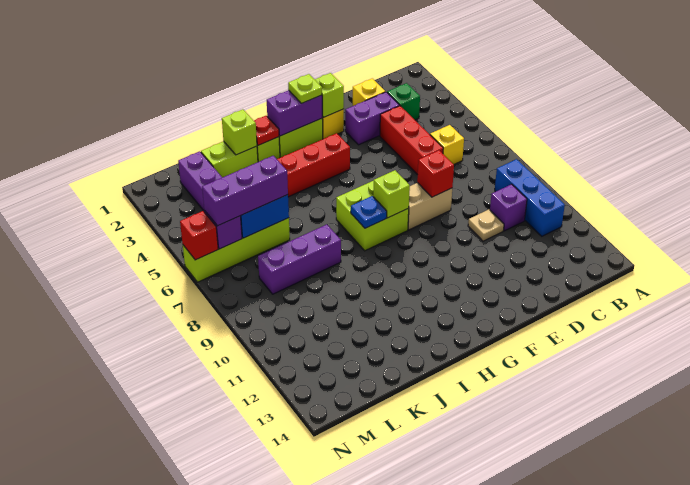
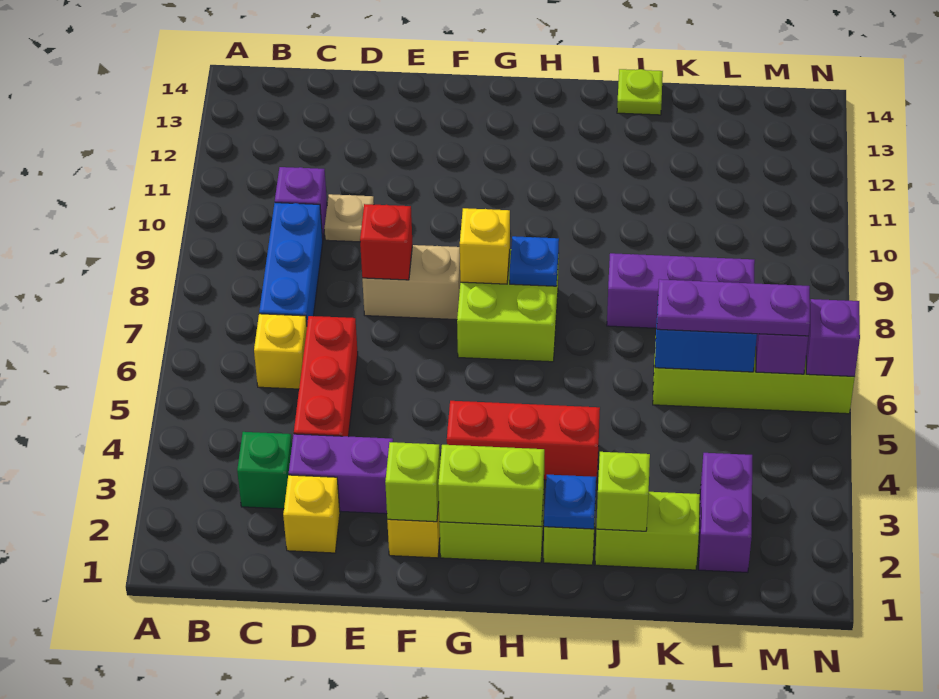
blue brick B9:B11 level 1 -> blue brick C7:C9 level 1
purple brick G2:H2 level 2 -> lime brick G2:H2 level 2
lime plate G2 level 3 -> lime plate J14 level 1
lime brick G8 level 2 -> yellow brick G8 level 2
red plate I2 level 2 -> blue plate I2 level 2
purple brick K6:M6 level 3 -> purple plate K6:M6 level 3
red brick N6 level 2 -> purple brick N6 level 2

